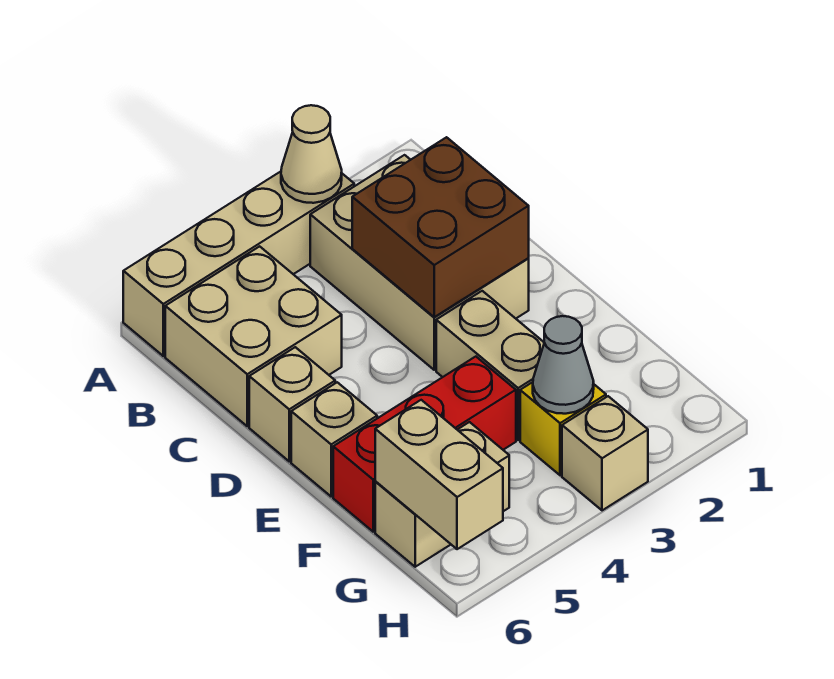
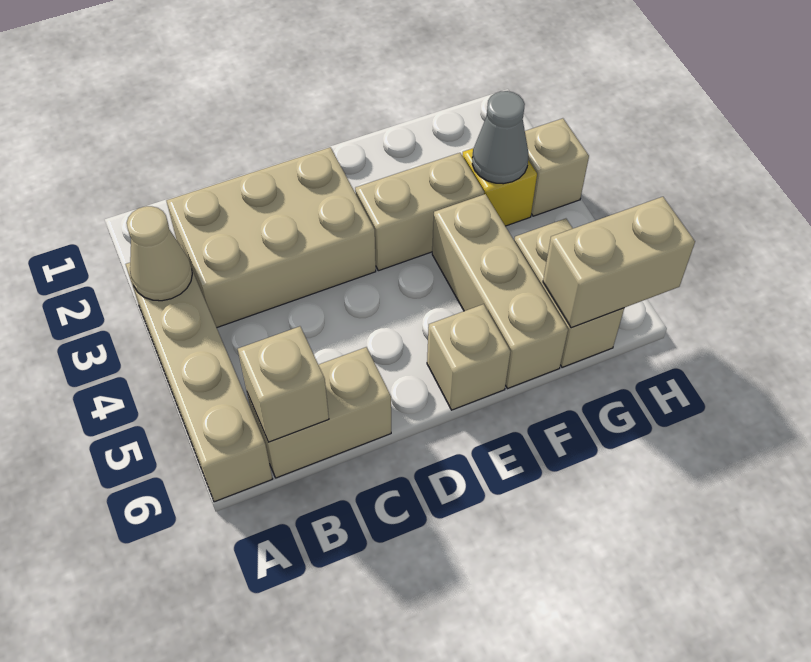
tan brick B5:C6 level 1 -> tan brick B6:C6 level 1
brown brick C2:D3 level 2 -> none
tan brick D6 level 1 -> tan brick B6 level 2
red brick F4:F6 level 1 -> tan brick F4:F6 level 1

